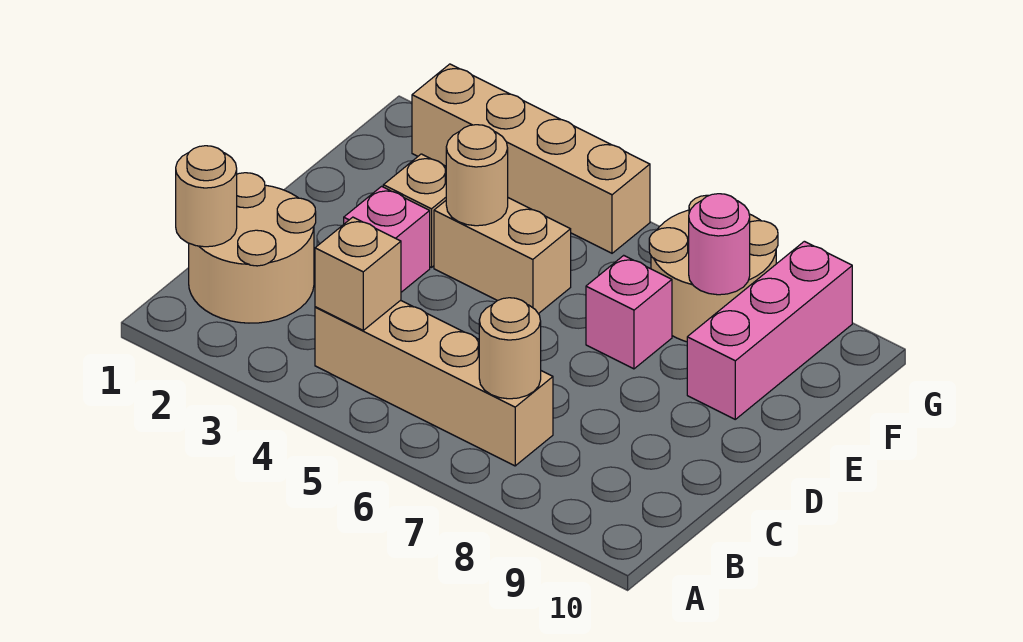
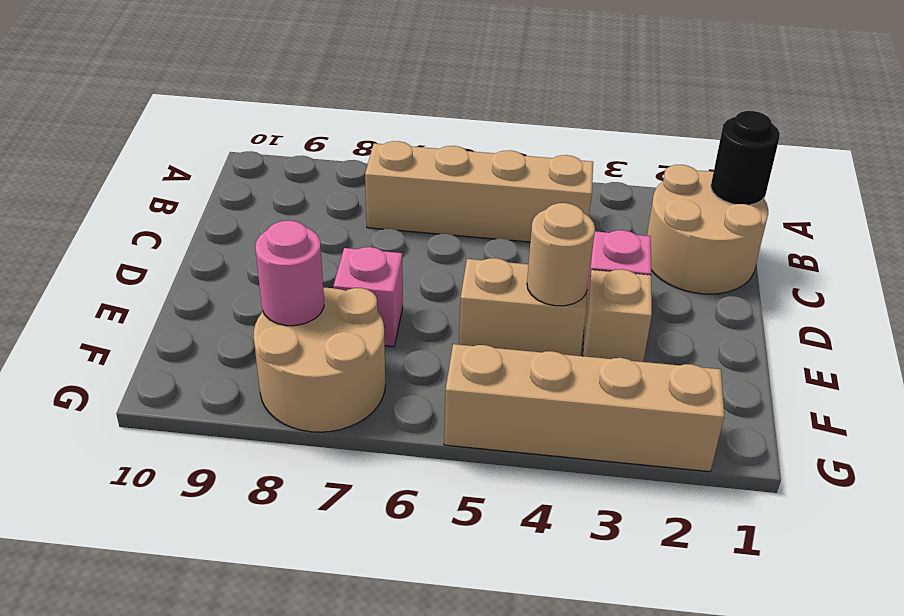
tan round brick B1 level 2 -> black round brick B1 level 2
tan brick B4 level 2 -> none
tan round brick B7 level 2 -> none
pink brick E9:G9 level 1 -> none

